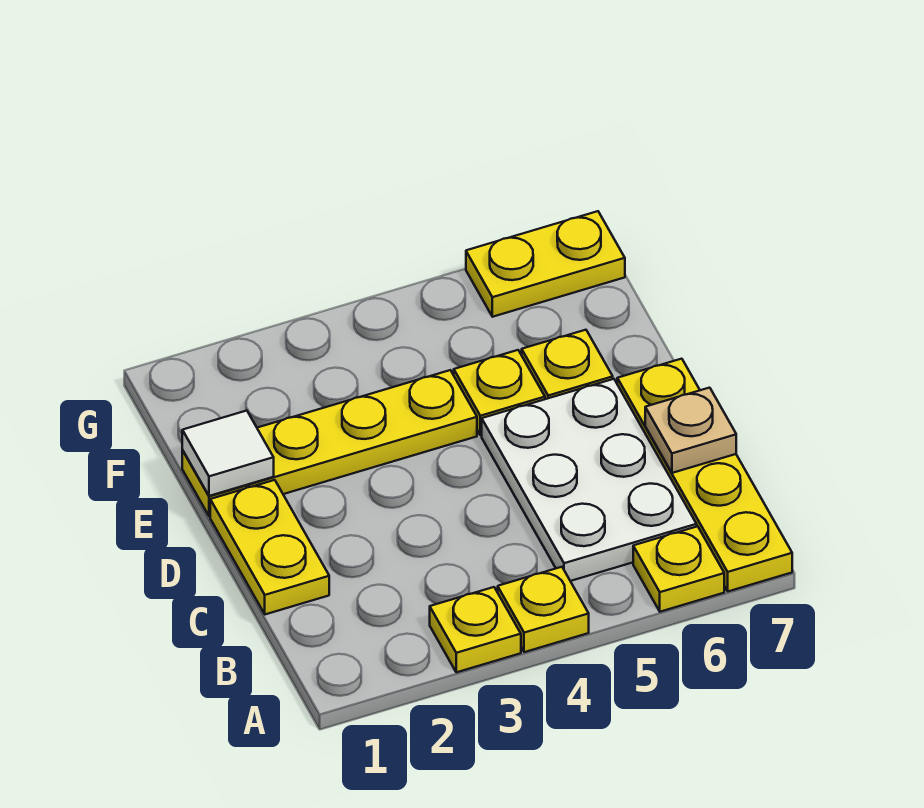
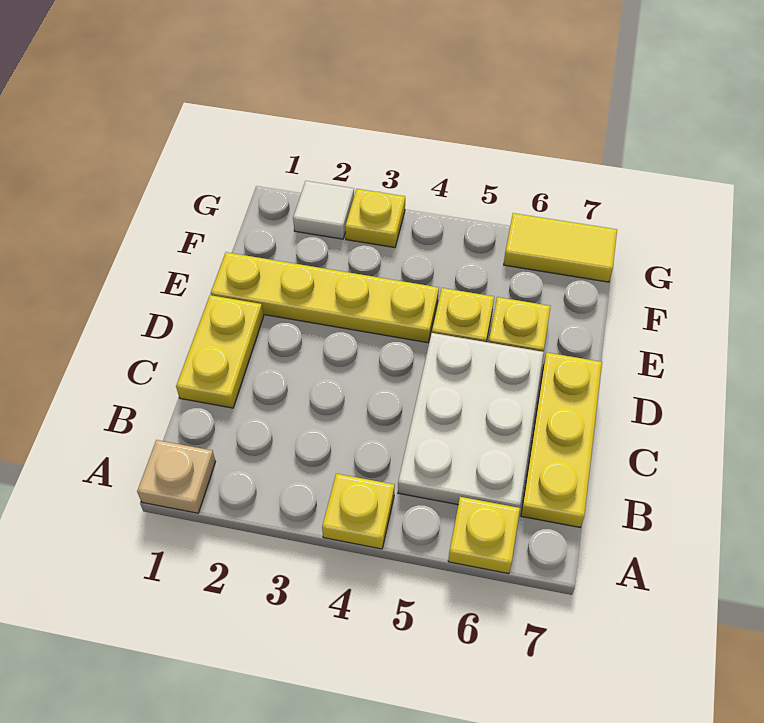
yellow plate A3 level 1 -> yellow plate G3 level 1
yellow plate A7:D7 level 1 -> yellow plate B7:D7 level 1
tan plate C7 level 2 -> tan plate A1 level 1
white tile E1 level 2 -> white tile G2 level 1
yellow plate G6:G7 level 1 -> yellow tile G6:G7 level 1

